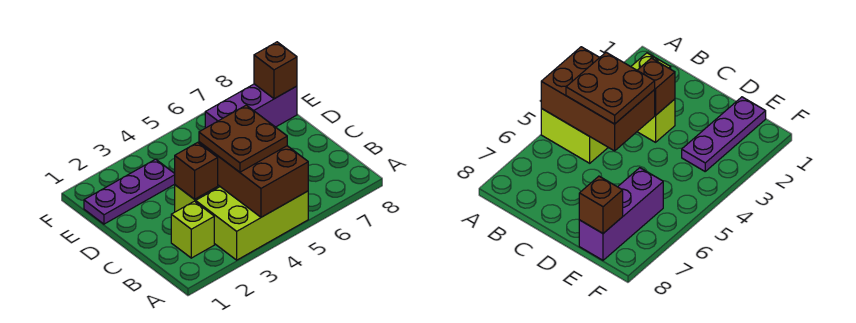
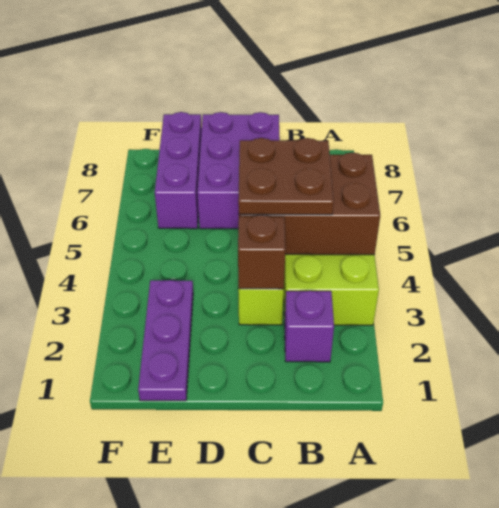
lime brick B2 level 1 -> purple brick B2 level 1
none -> purple brick C6:D8 level 1
brown brick E8 level 2 -> none

